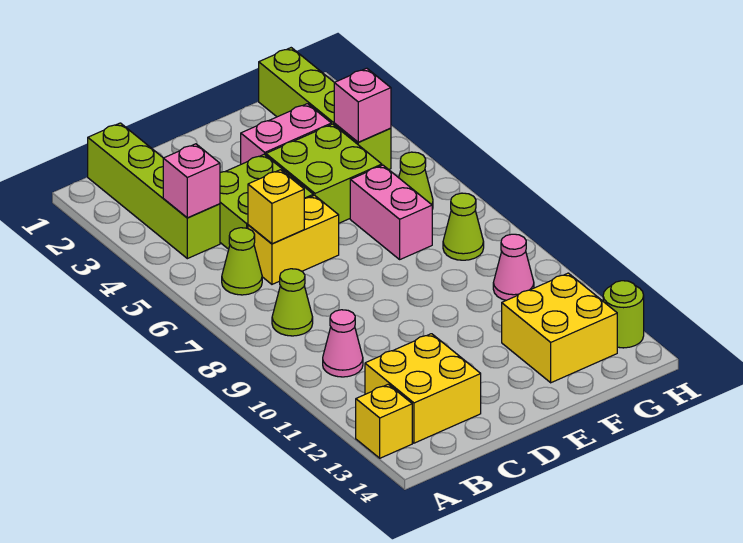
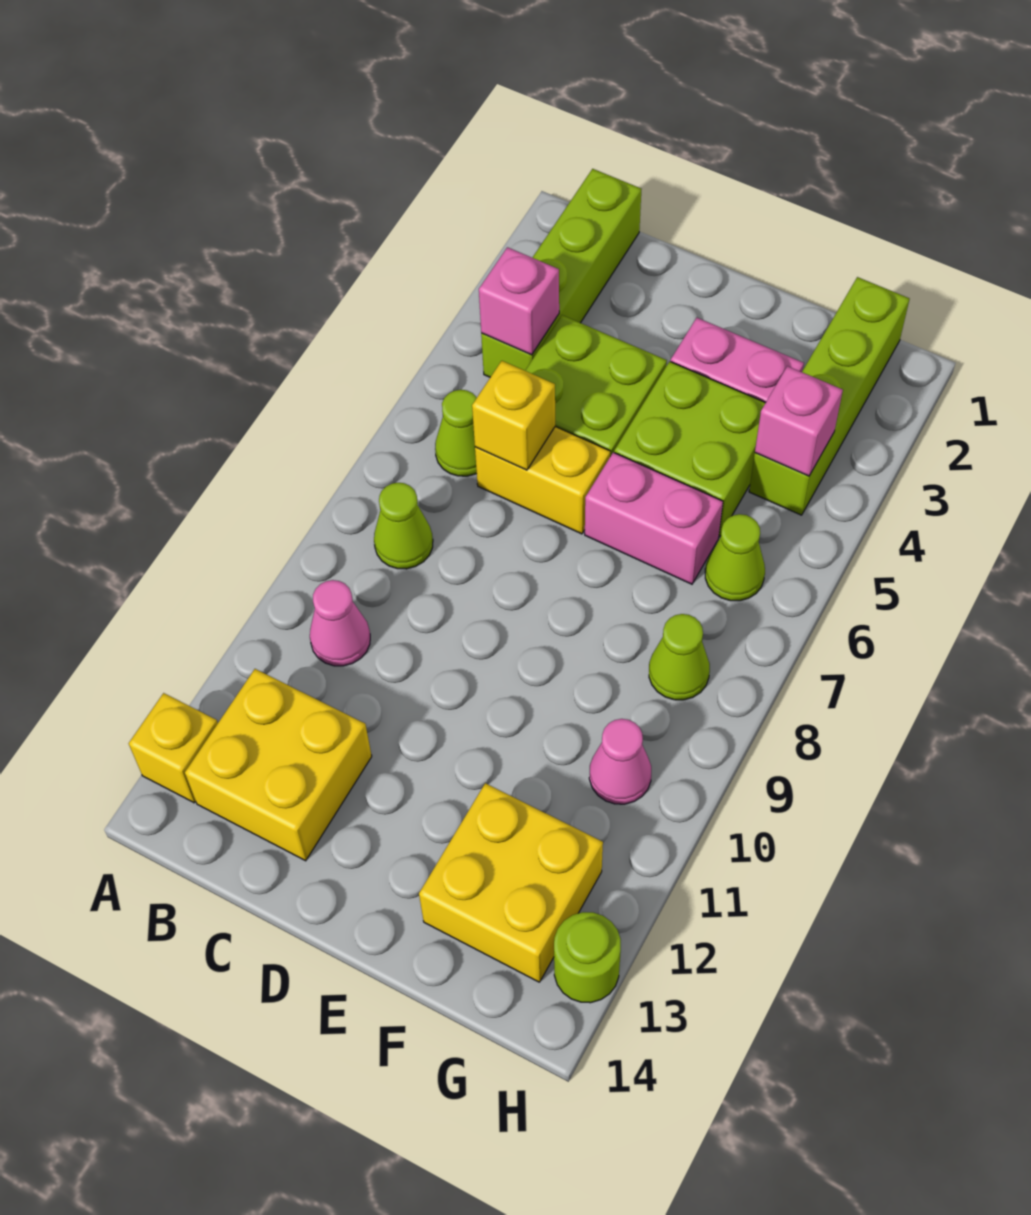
pink brick F6:F7 level 1 -> pink brick E6:F6 level 1

